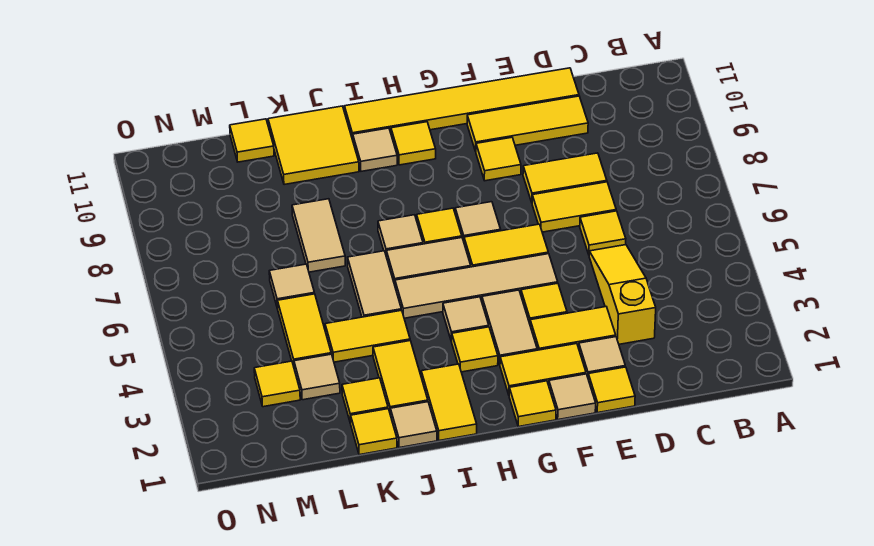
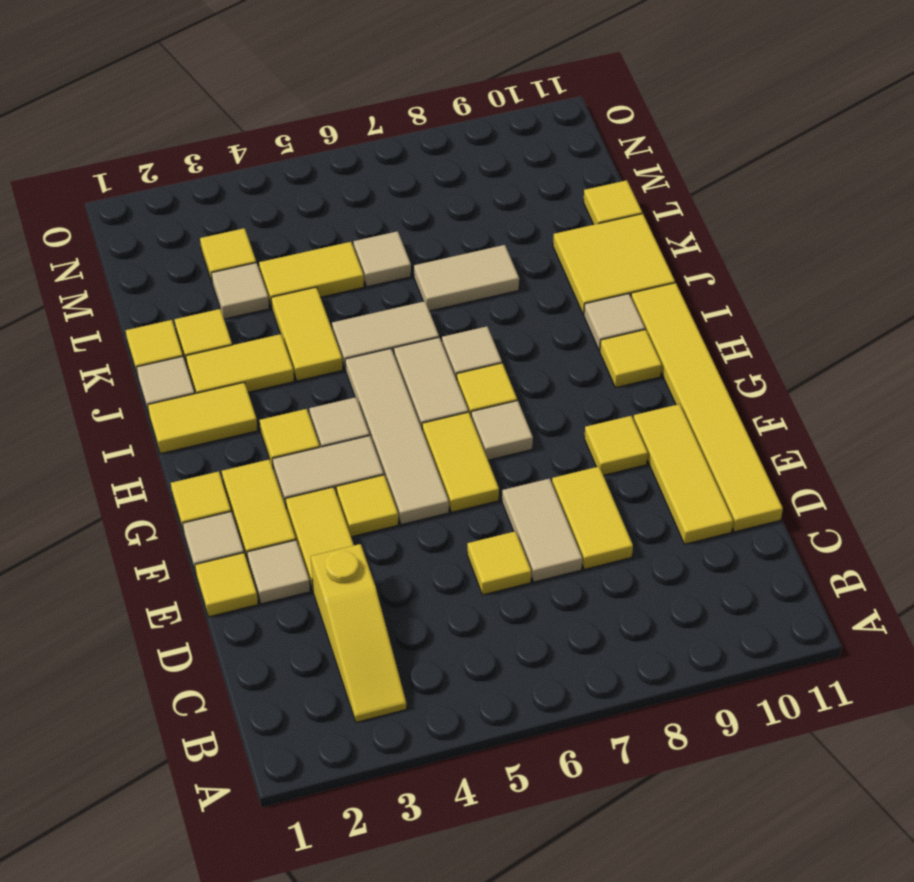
yellow slope D3:D5 level 1 top 3 -> yellow slope B3:D3 level 1 top D
yellow tile D7:E7 level 1 -> tan tile D7:E7 level 1

